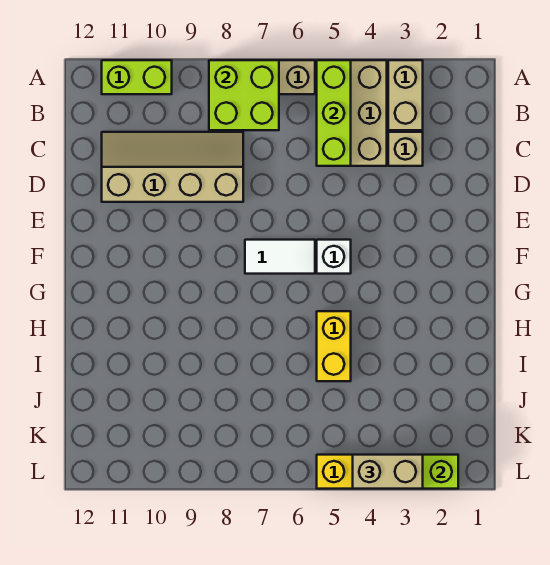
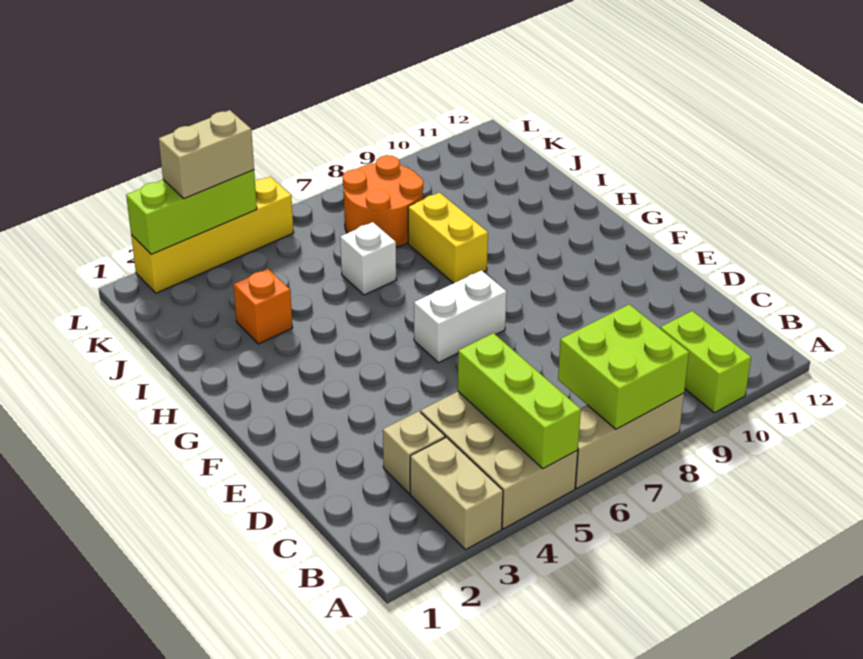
lime brick A10:A11 level 1 -> lime brick A10:B10 level 1
tan slope C8:D11 level 1 top D -> none
white brick F5 level 1 -> white brick I6 level 1
white tile F6:F7 level 1 -> white brick F6:F7 level 1
yellow brick H5:I5 level 1 -> yellow brick H8:I8 level 1
none -> orange brick I3 level 1
none -> orange round brick J7:K8 level 1

